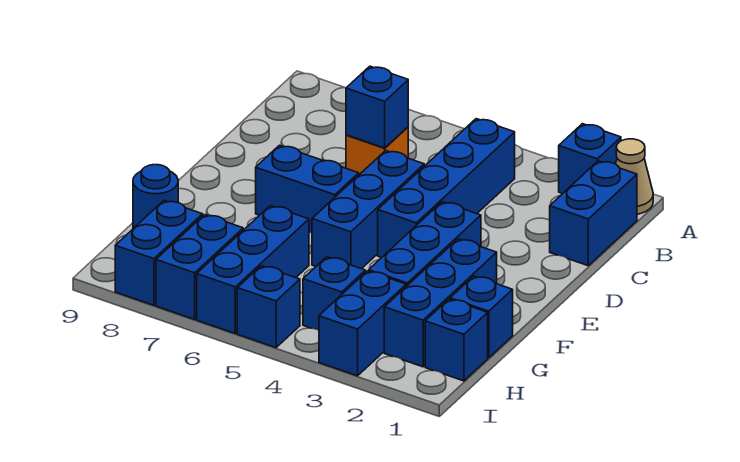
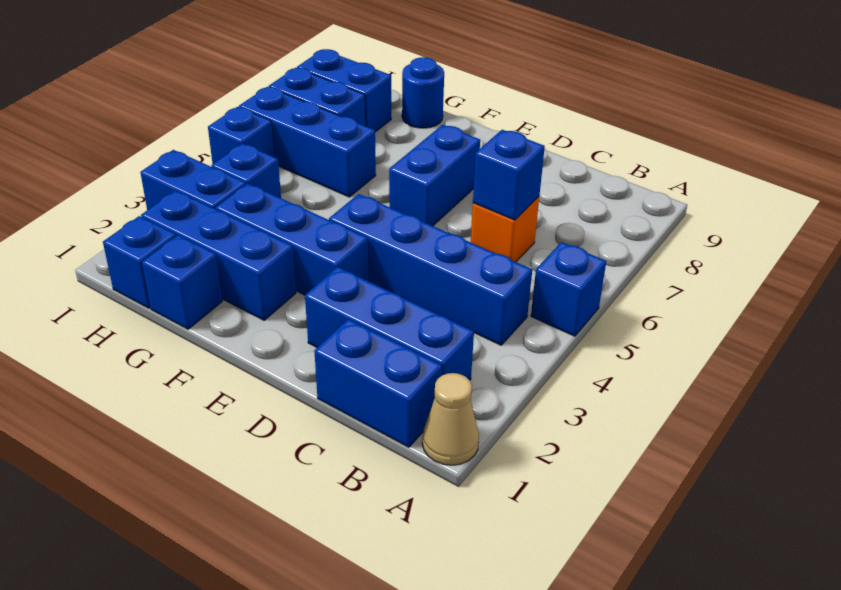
blue brick A2 level 1 -> blue brick A5 level 1
blue brick D5:F5 level 1 -> blue brick B2:D2 level 1

